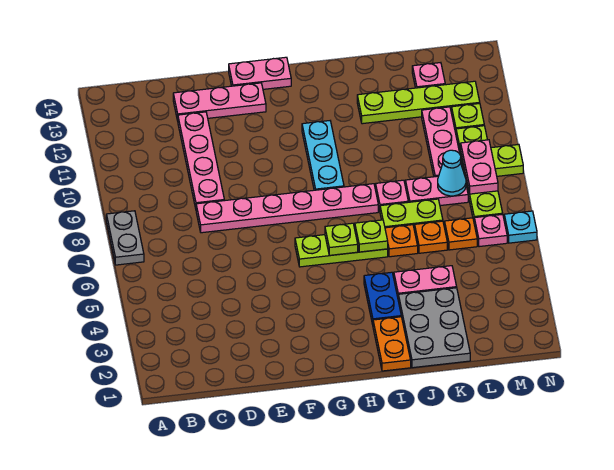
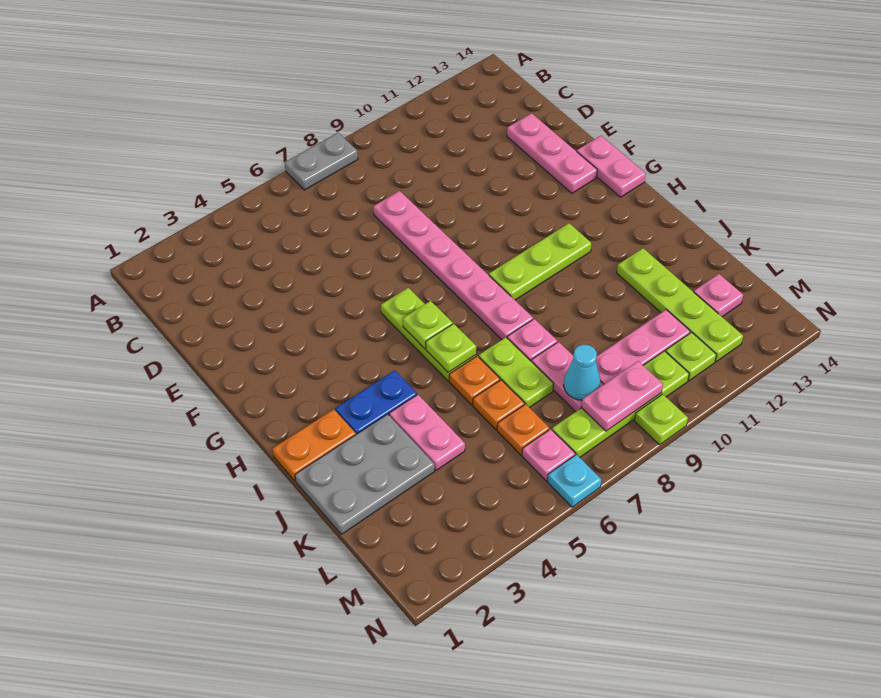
pink plate D9:D12 level 1 -> none
cyan plate H9:H11 level 1 -> lime plate H9:H11 level 1

